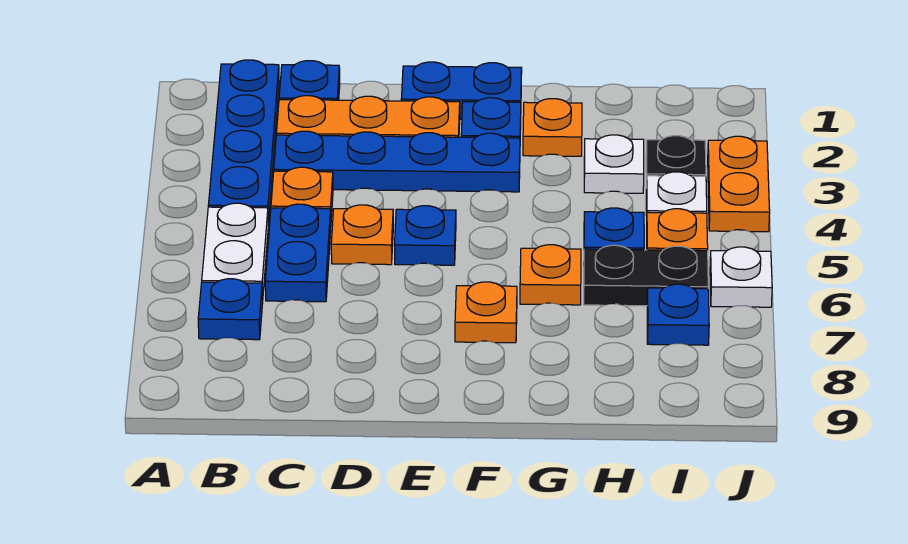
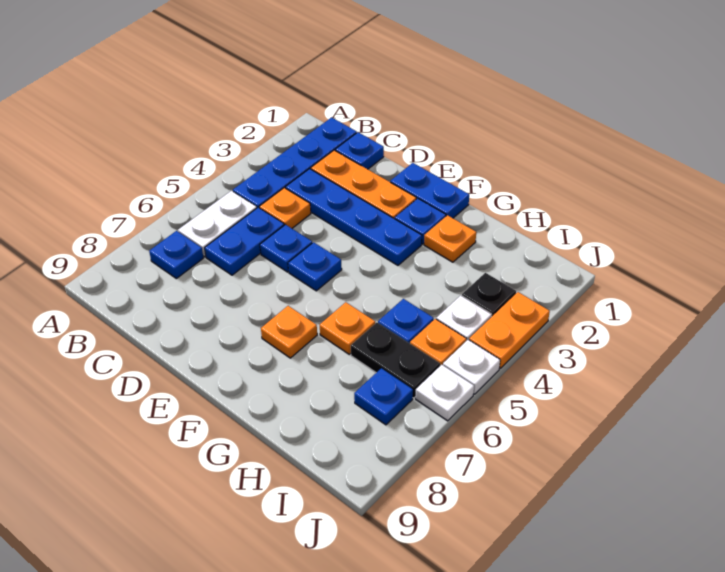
orange plate D5 level 1 -> blue plate D5 level 1
white plate H3 level 1 -> white plate J5 level 1

